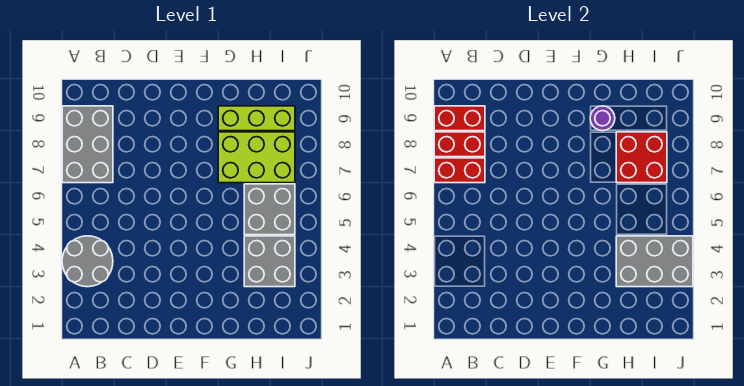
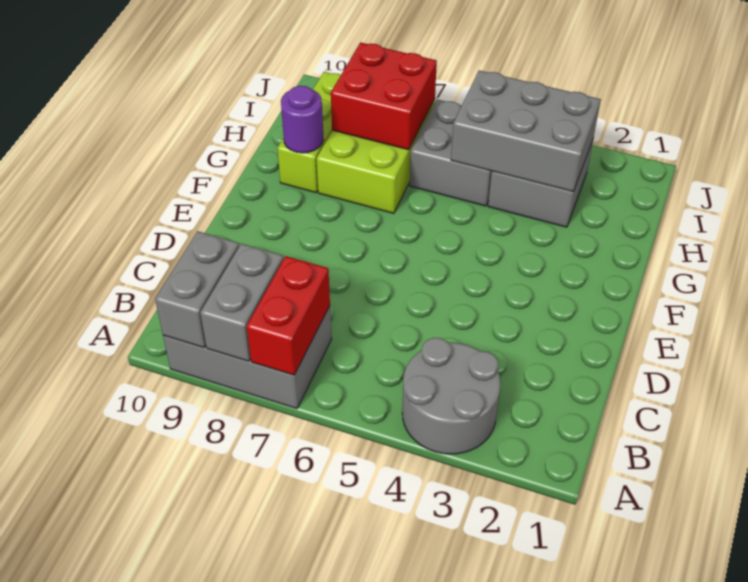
red brick A8:B8 level 2 -> grey brick A8:B8 level 2
red brick A9:B9 level 2 -> grey brick A9:B9 level 2
grey brick H3:J4 level 2 -> grey brick H3:I5 level 2

